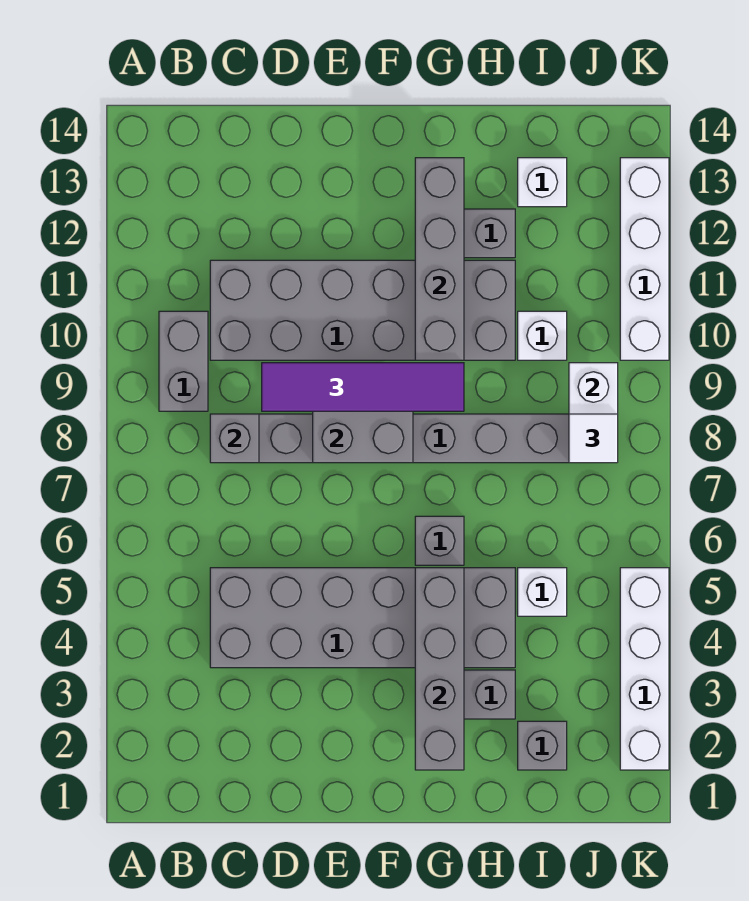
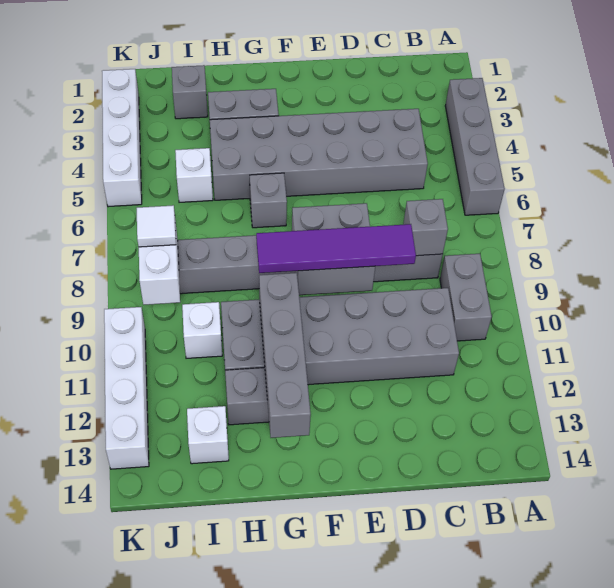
grey brick G2:G5 level 2 -> grey brick A3:A6 level 1

